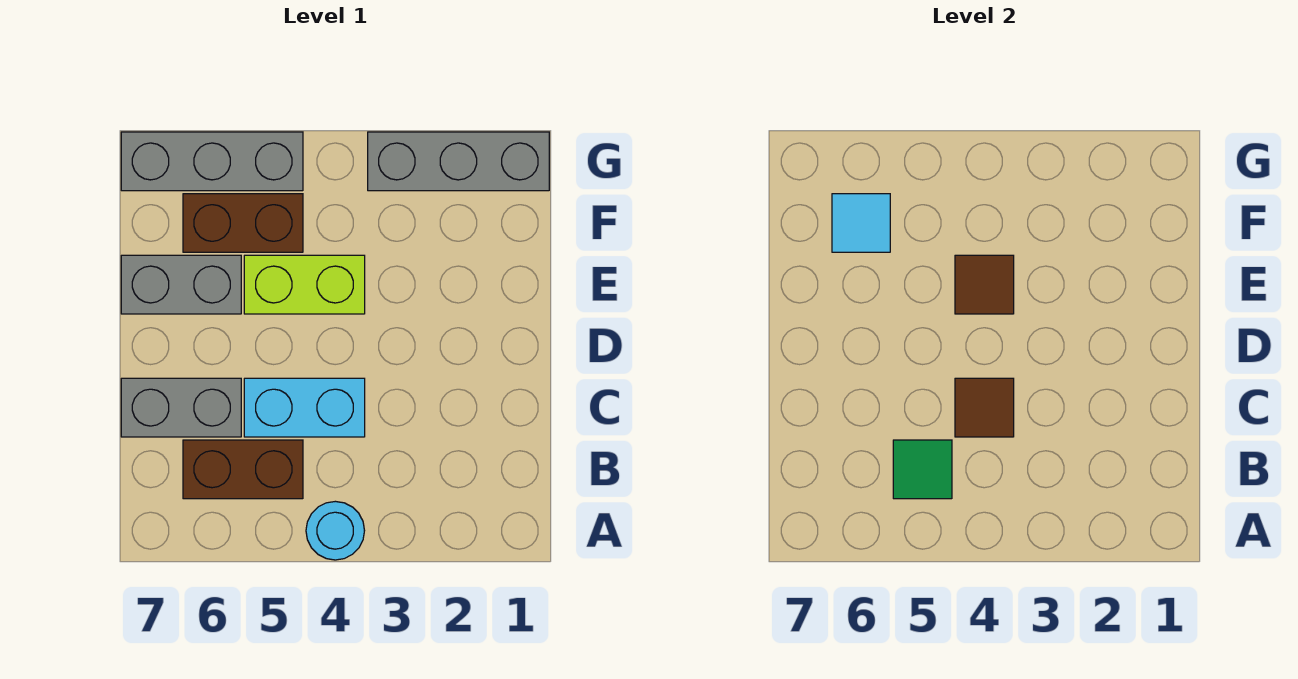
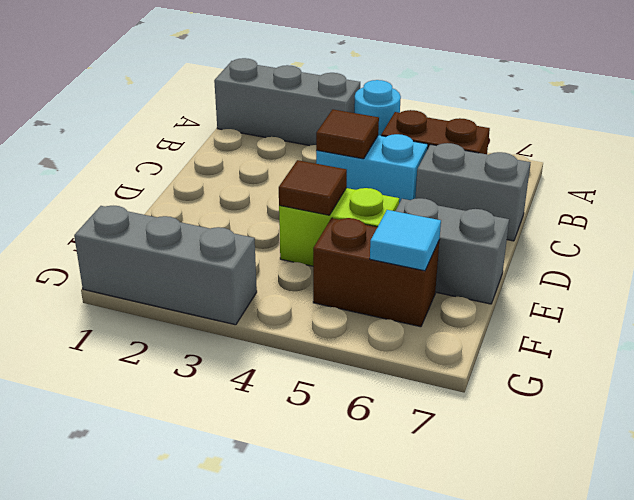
green tile B5 level 2 -> none
grey brick G5:G7 level 1 -> grey brick A1:A3 level 1

